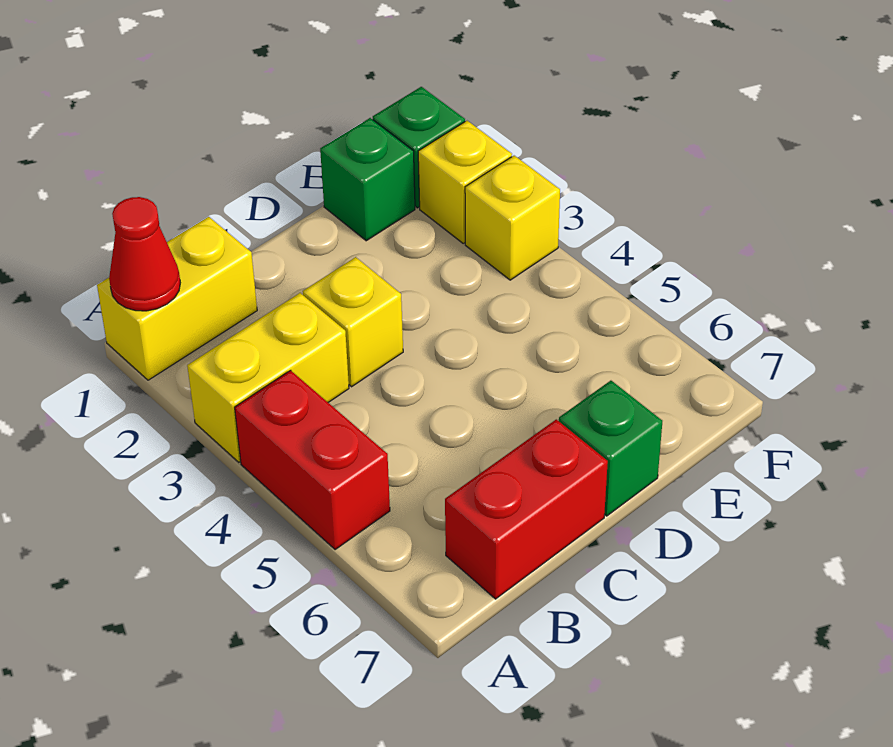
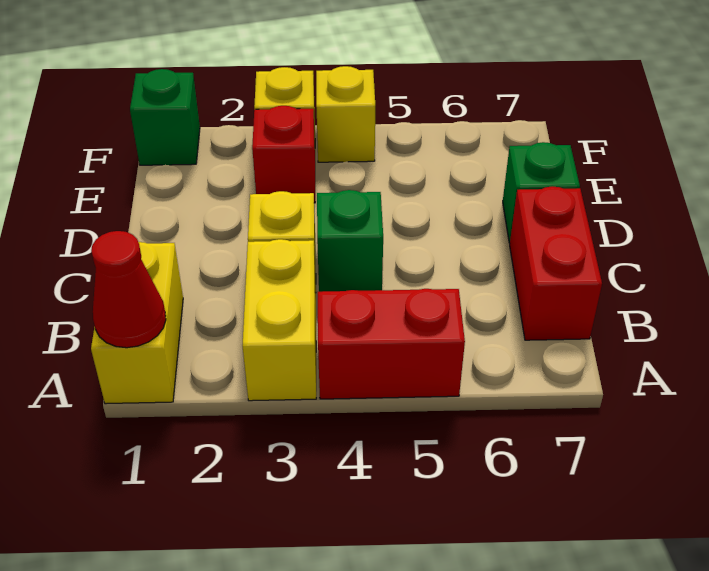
green brick E1 level 1 -> green brick C4 level 1
none -> red brick E3 level 1
yellow brick F2 level 1 -> yellow brick F4 level 1

